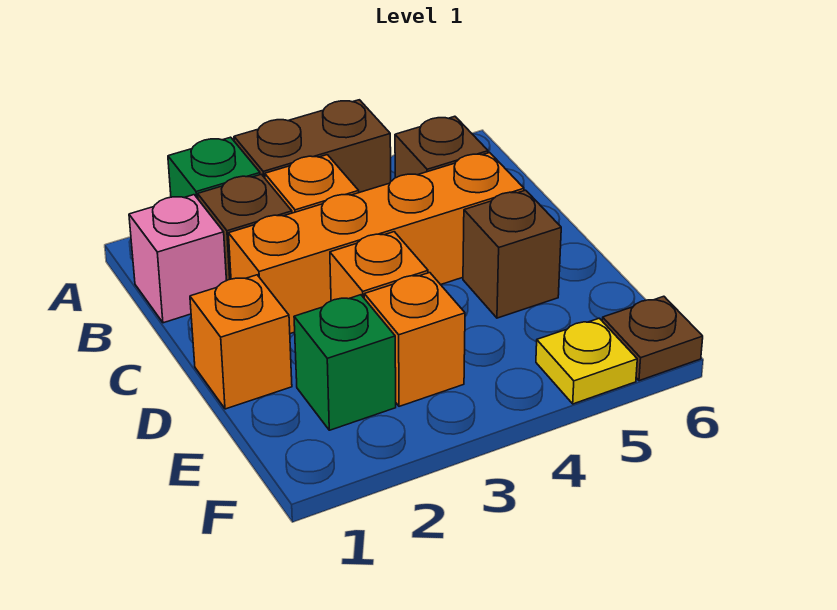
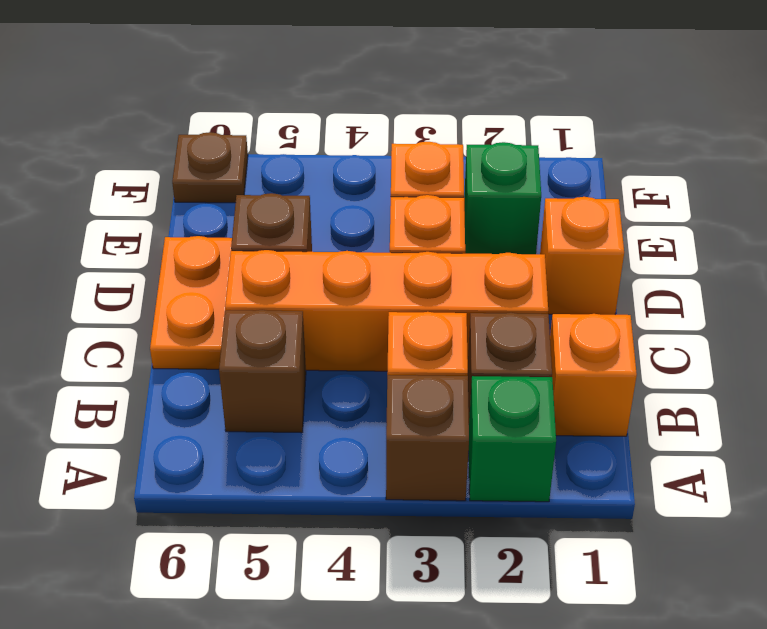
brown brick A3:A4 level 1 -> brown brick A3 level 1
pink brick B1 level 1 -> orange brick B1 level 1
none -> orange plate C6:D6 level 1
yellow plate F5 level 1 -> none

